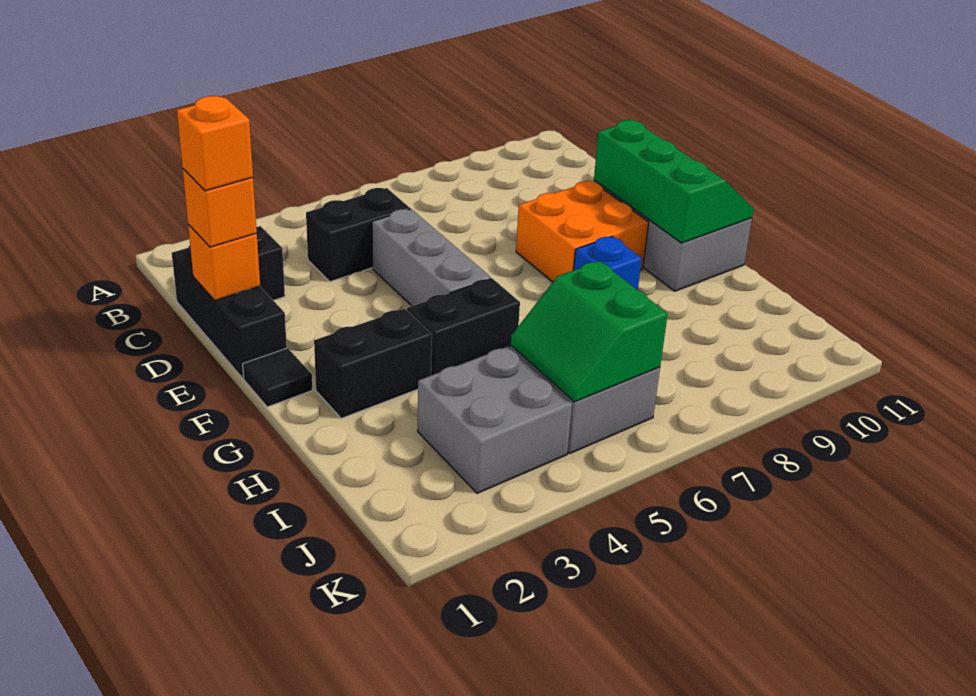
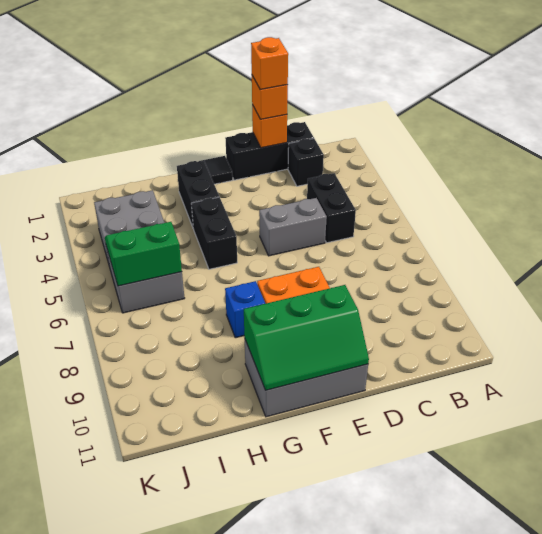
grey brick D5:F5 level 1 -> grey brick D5:E5 level 1

